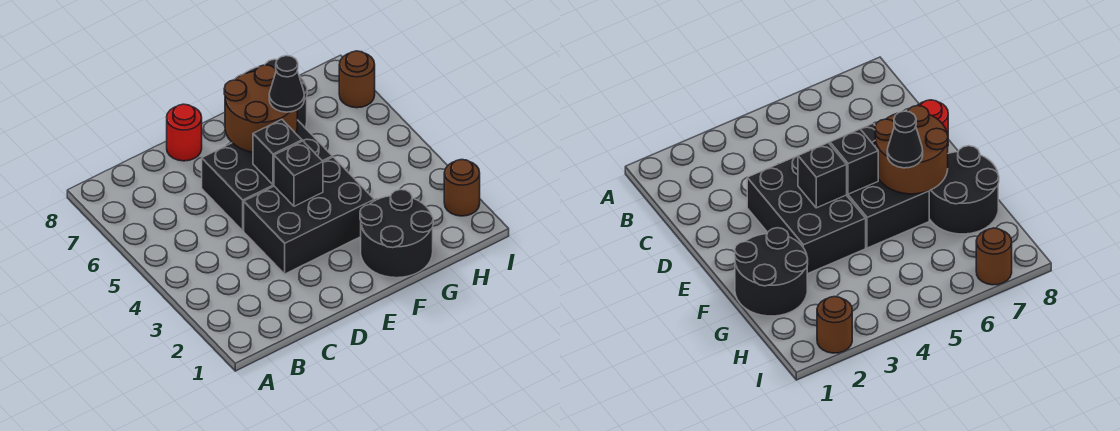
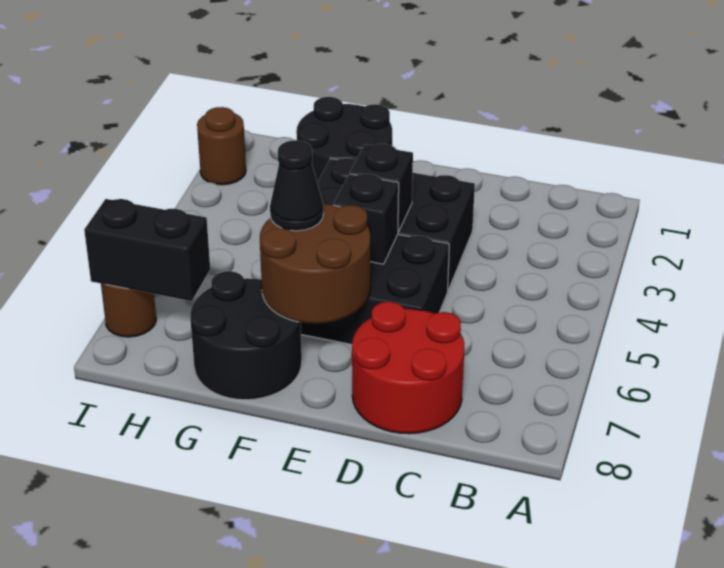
red round brick D8 level 1 -> red round brick C7:D8 level 1
none -> black brick H7:I7 level 2

